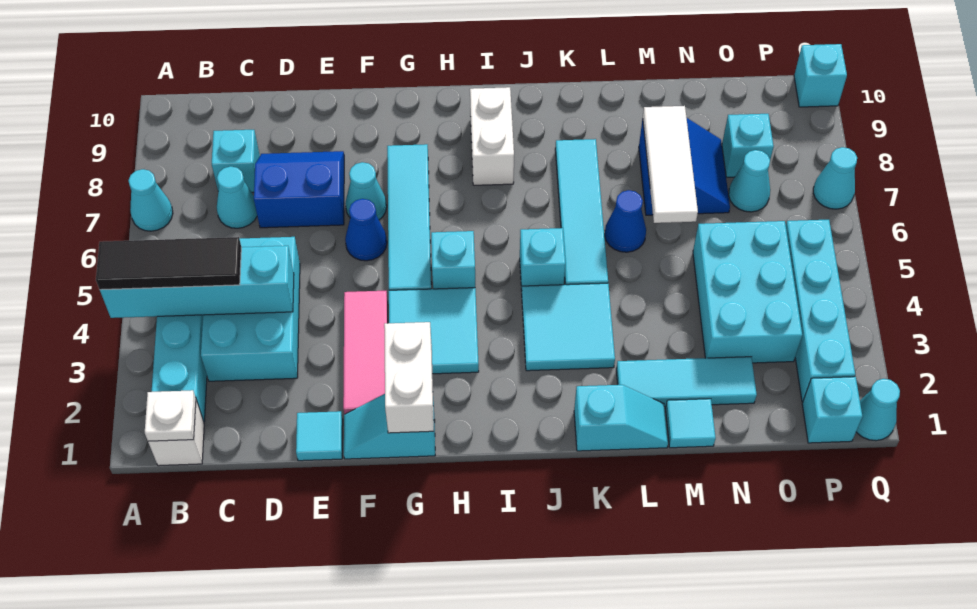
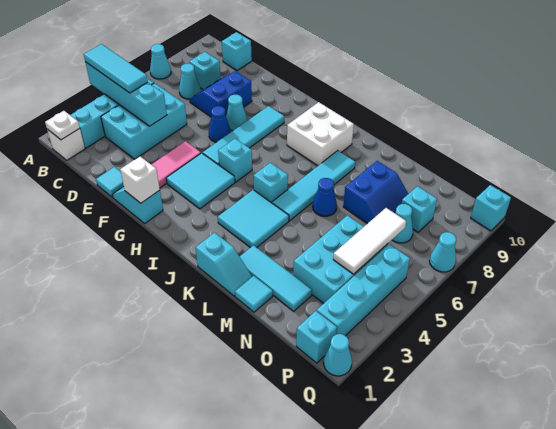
black tile A4:C4 level 3 -> cyan tile A4:C4 level 3
none -> cyan brick C10 level 1
blue slope D7:E8 level 1 top 7 -> blue slope D7:E8 level 1 top E
white brick G1:G2 level 2 -> white brick G1 level 2
white brick I8:I9 level 1 -> white brick I8:J9 level 1
white tile M6:M8 level 2 -> white tile O4:O6 level 2

